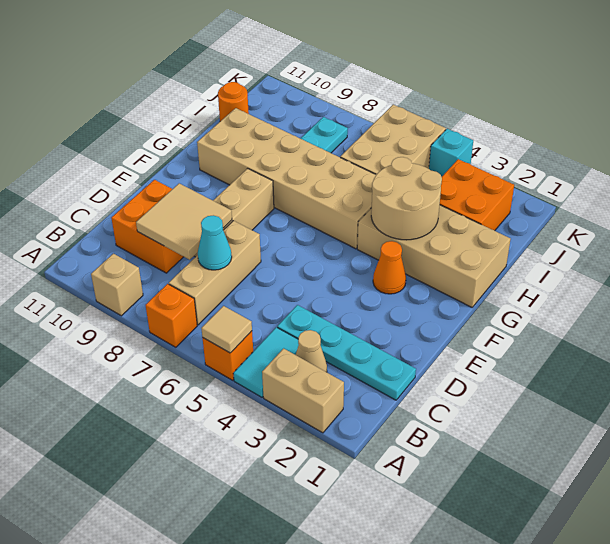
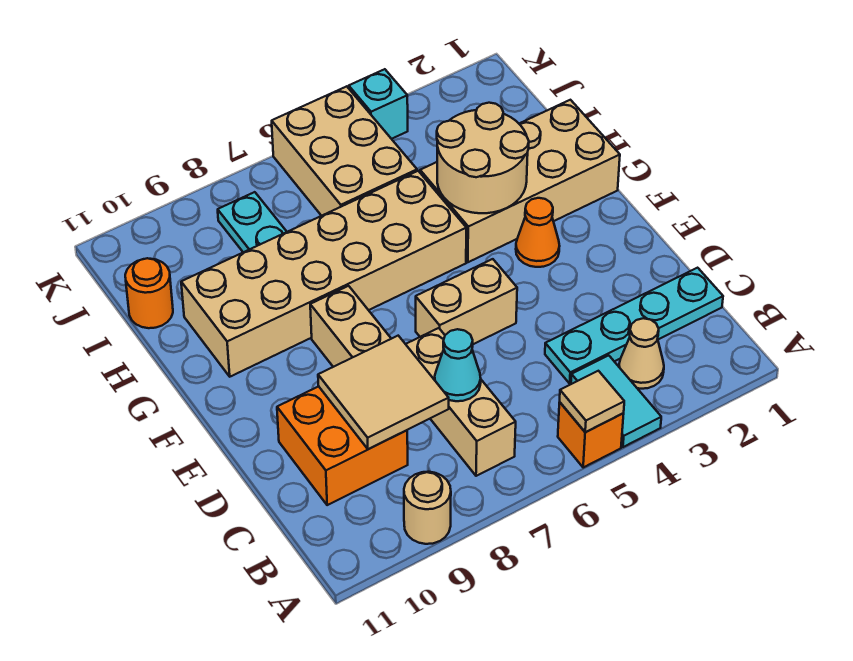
tan brick A2:A3 level 1 -> tan brick E5:E6 level 1
orange brick A7 level 1 -> none
tan brick A9 level 1 -> tan round brick A9 level 1
orange brick I2:J3 level 1 -> none

